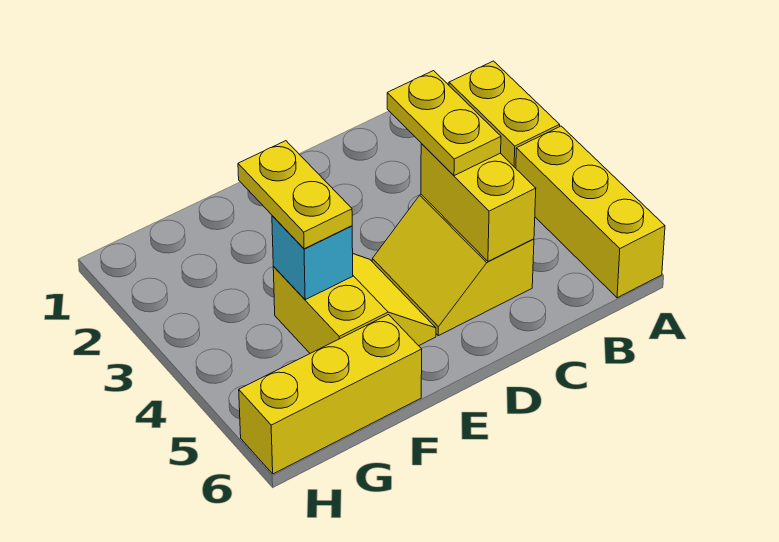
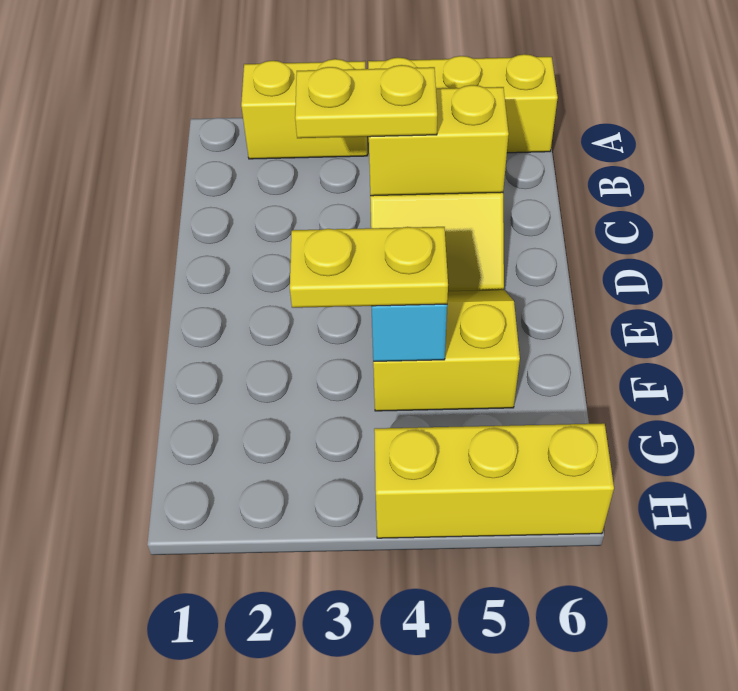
yellow brick F6:H6 level 1 -> yellow brick H4:H6 level 1

